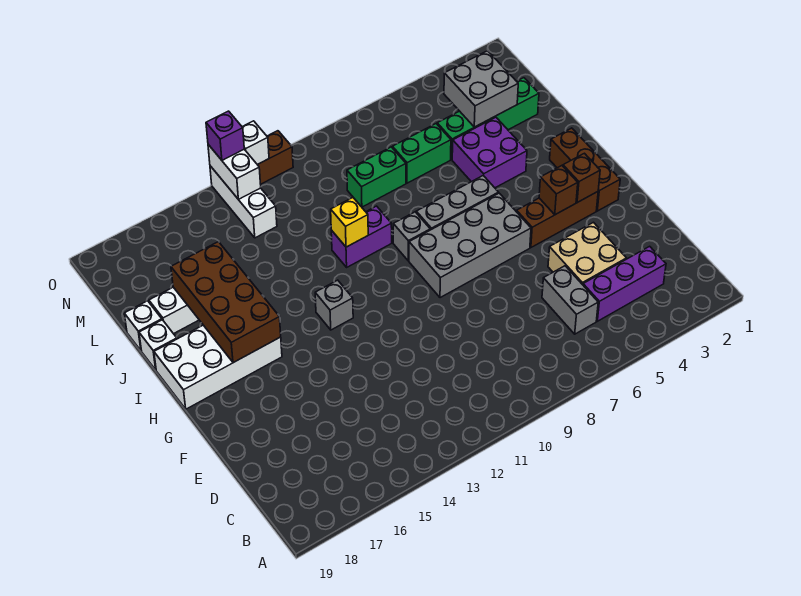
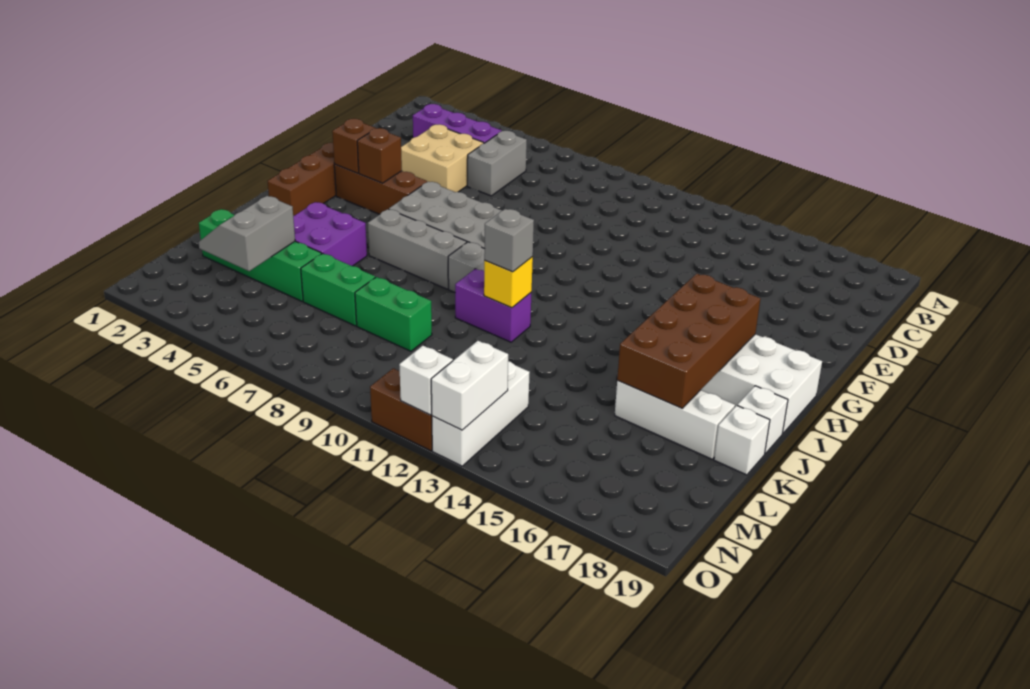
grey brick H13 level 1 -> grey brick J11 level 3
grey brick L3:M4 level 2 -> grey slope L3:M4 level 2 top 4
purple brick O13 level 3 -> none

